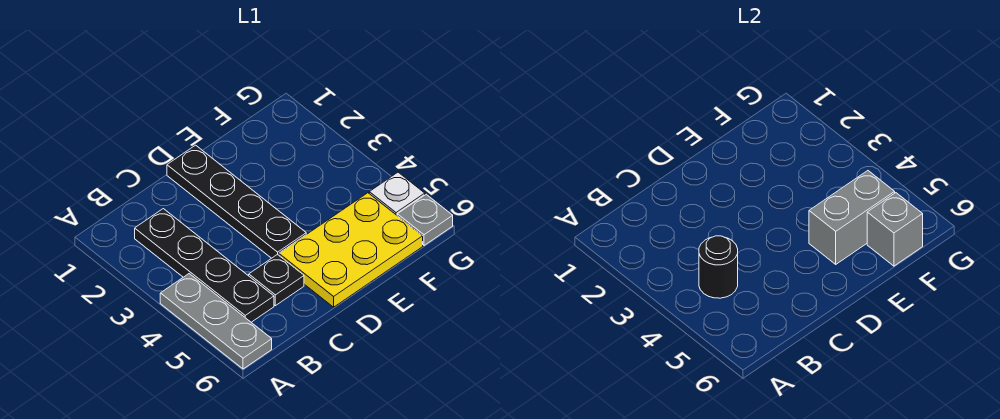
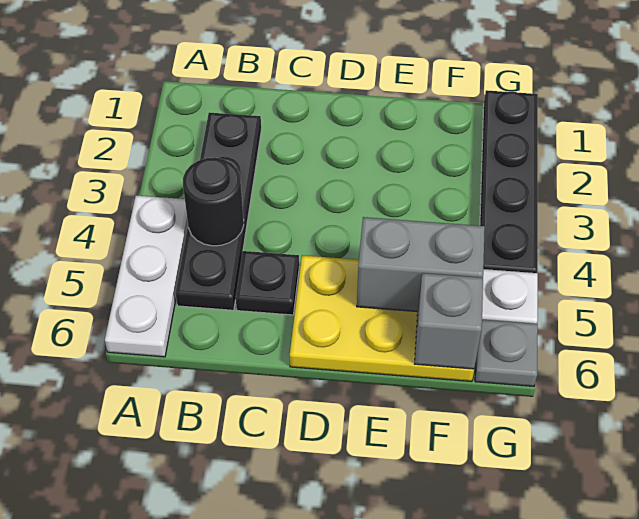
grey plate A4:A6 level 1 -> white plate A4:A6 level 1
black plate D1:D4 level 1 -> black plate G1:G4 level 1

